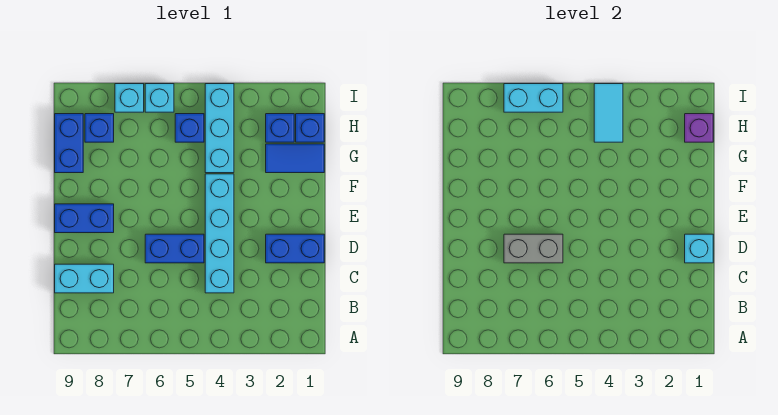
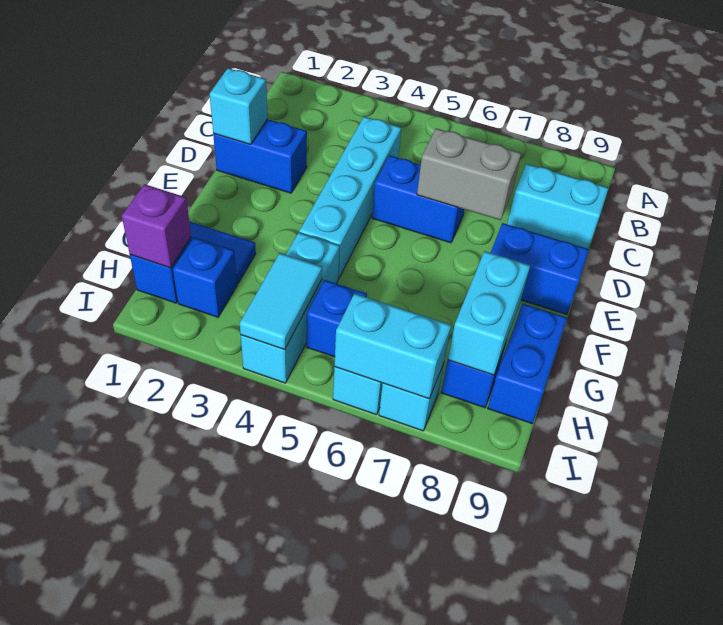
none -> cyan brick G8:H8 level 2

